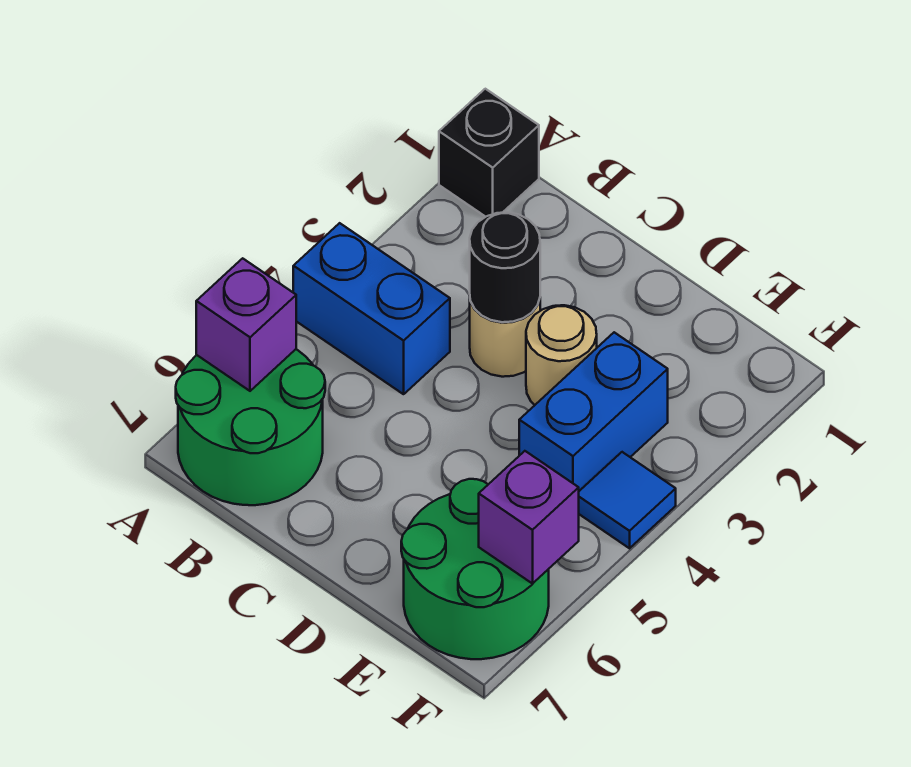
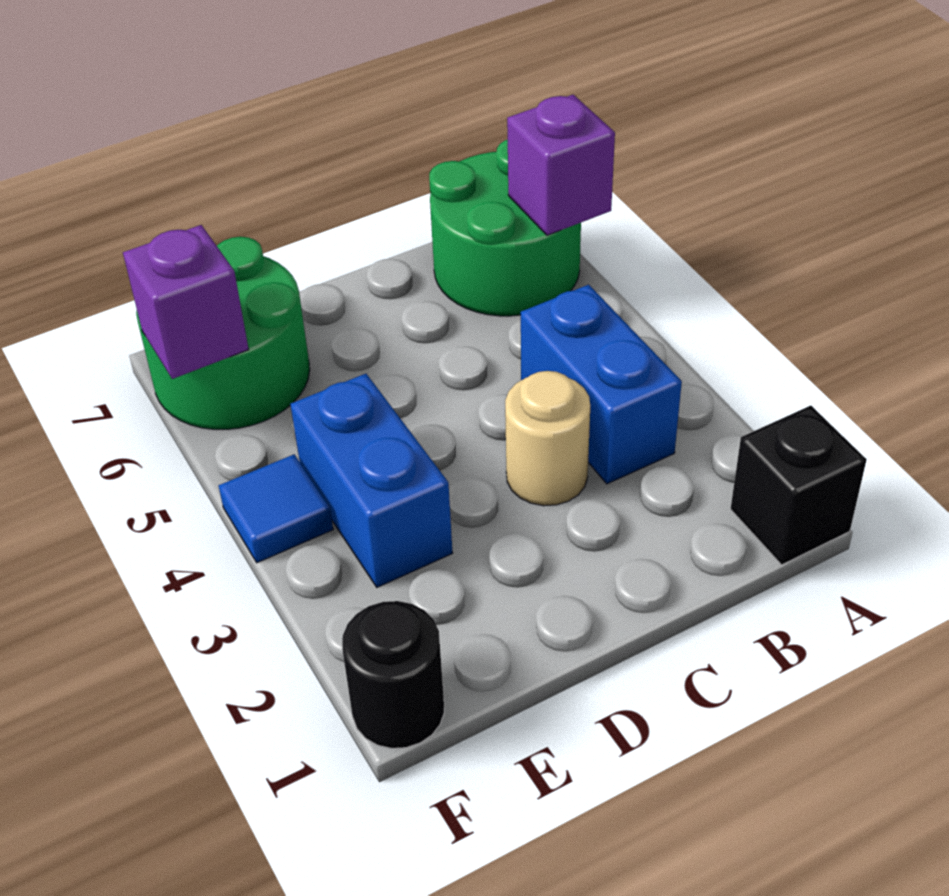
blue brick A4:B4 level 1 -> blue brick B3:B4 level 1
black round brick C3 level 2 -> black round brick F1 level 1
tan round brick D3 level 1 -> none

